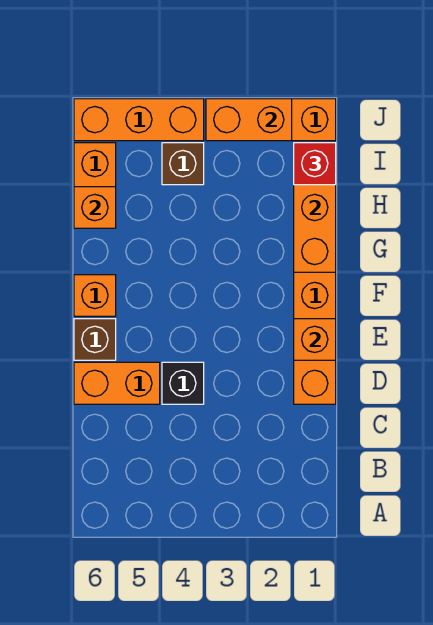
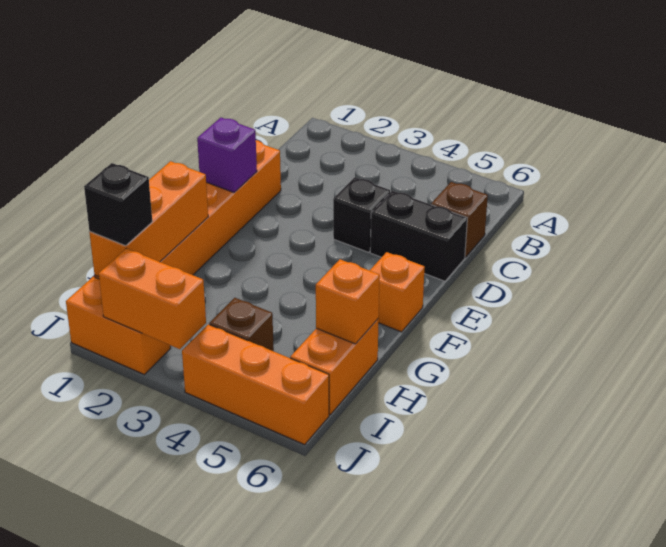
orange brick D5:D6 level 1 -> black brick D5:D6 level 1
orange brick E1 level 2 -> purple brick E1 level 2
brown brick E6 level 1 -> brown brick C6 level 1
red brick I1 level 3 -> black brick I1 level 3

